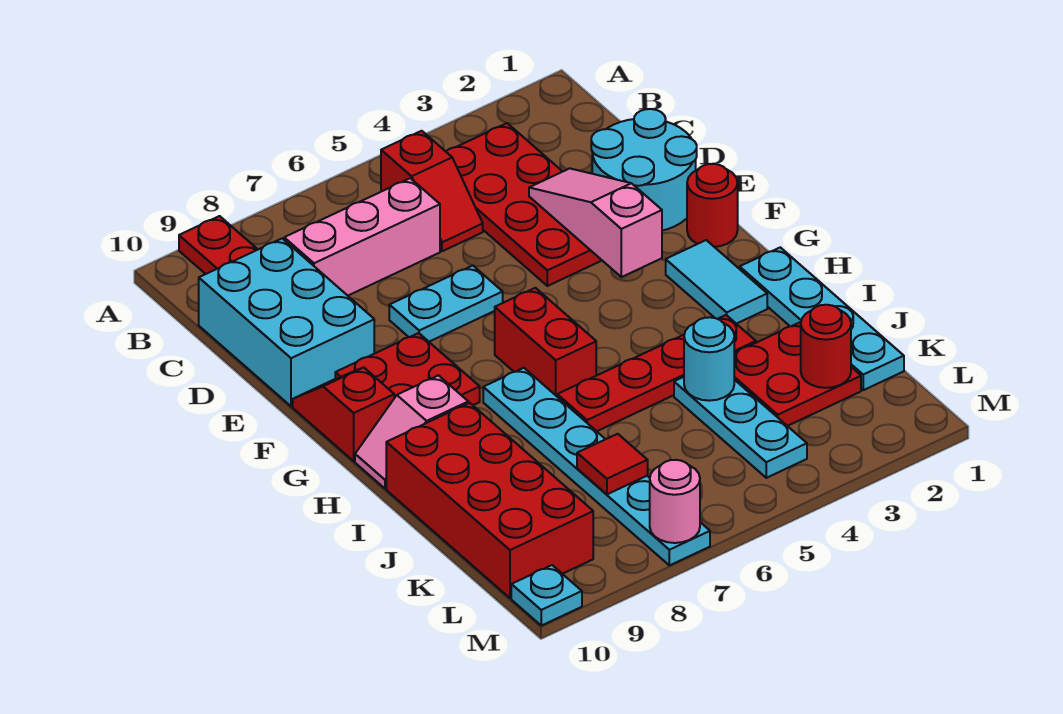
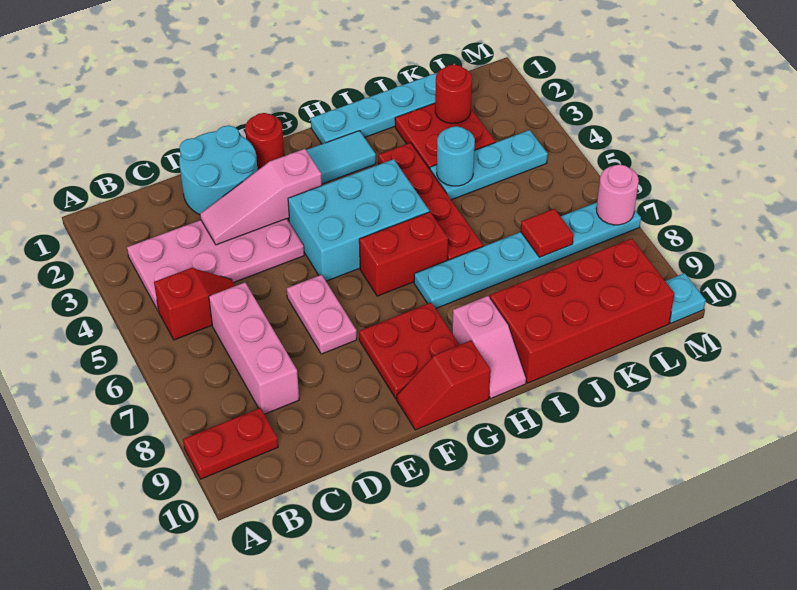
red plate B3:E4 level 1 -> pink plate B3:E4 level 1
cyan brick C9:E10 level 1 -> cyan brick F4:H5 level 1
cyan plate E6:E7 level 1 -> pink plate E6:E7 level 1

